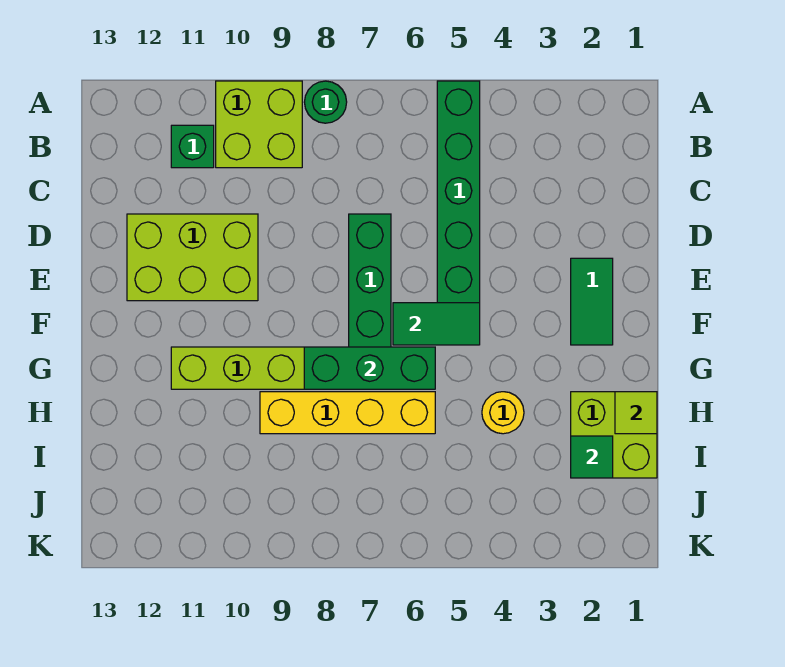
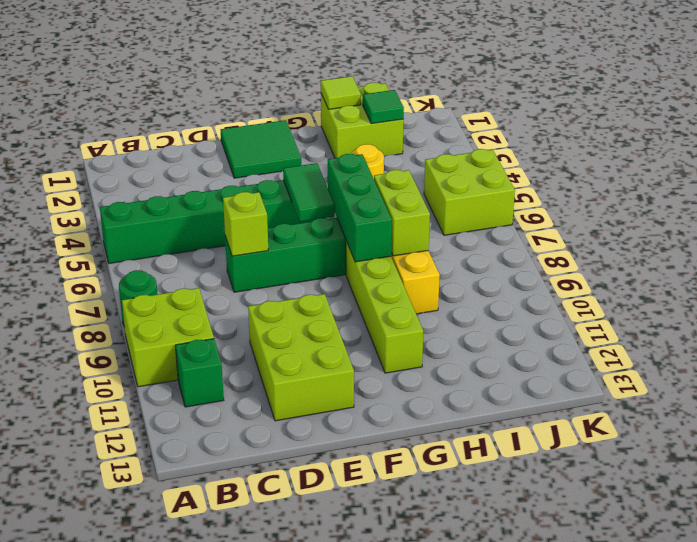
none -> lime brick D7 level 2
green tile E2:F2 level 1 -> green tile E1:F2 level 1
none -> lime brick H7:H8 level 2
none -> lime brick J5:K6 level 1

